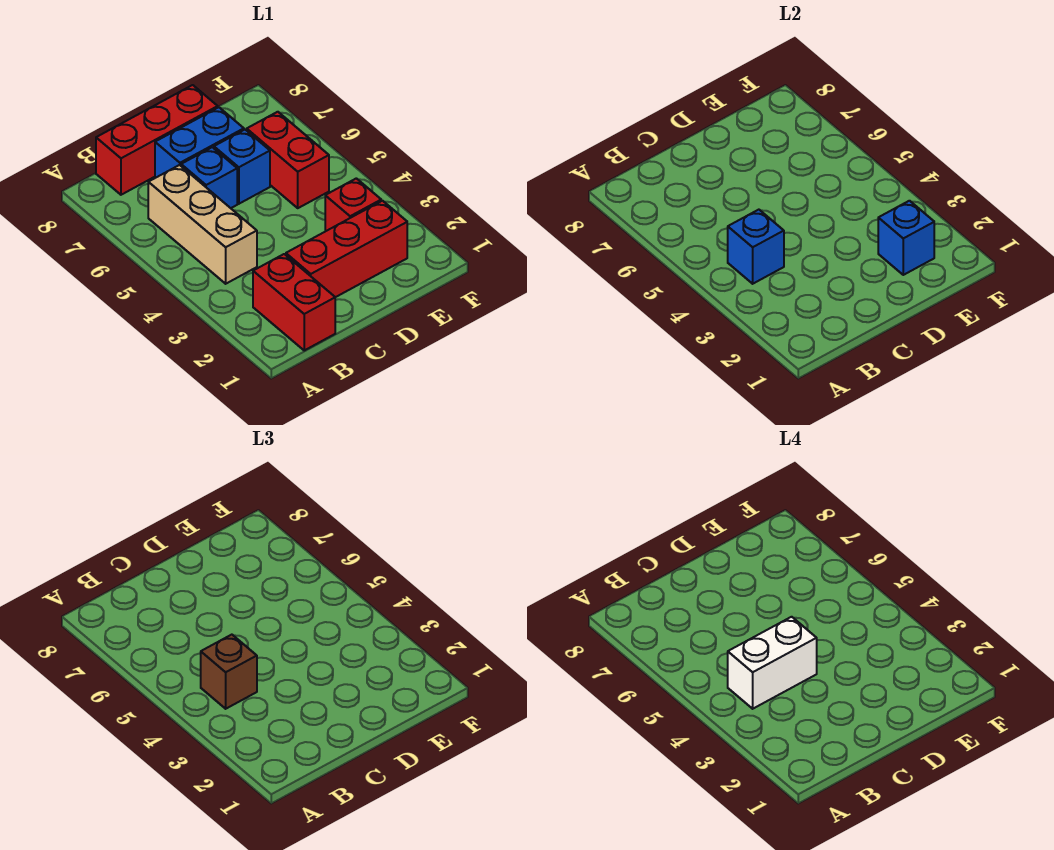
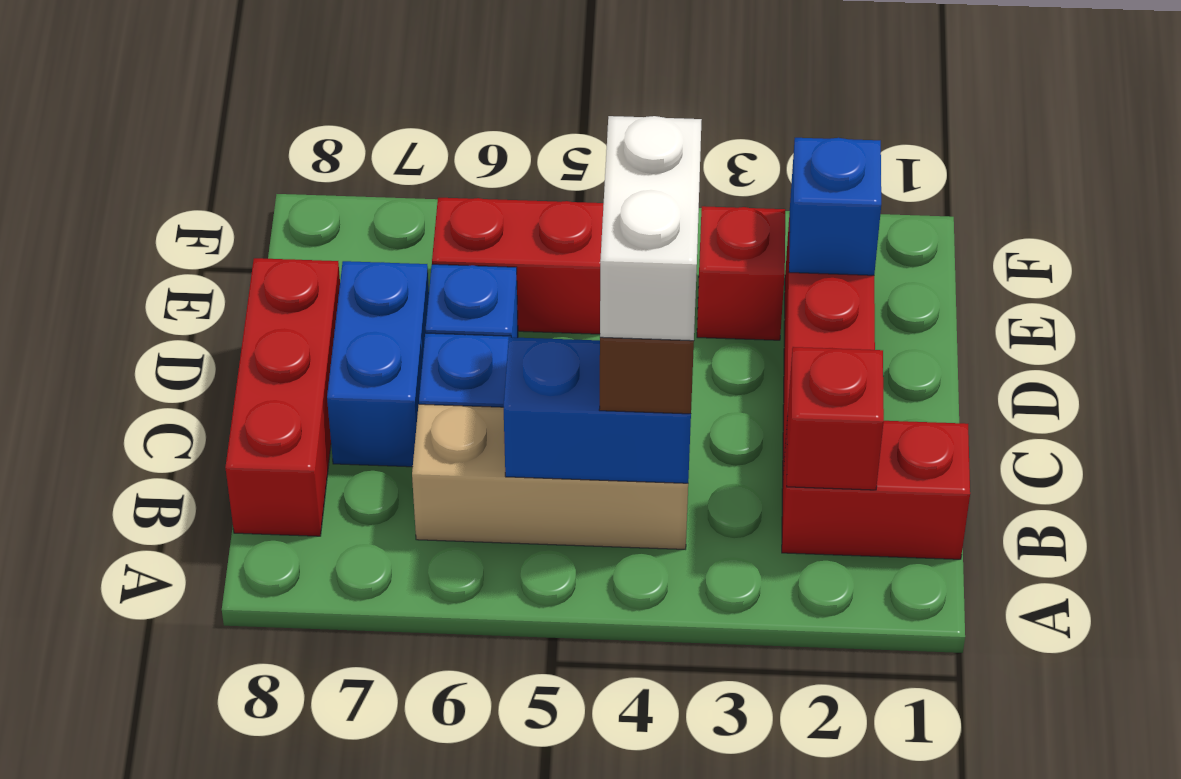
none -> red brick B2 level 2
blue brick B4 level 2 -> blue brick B4:B5 level 2

